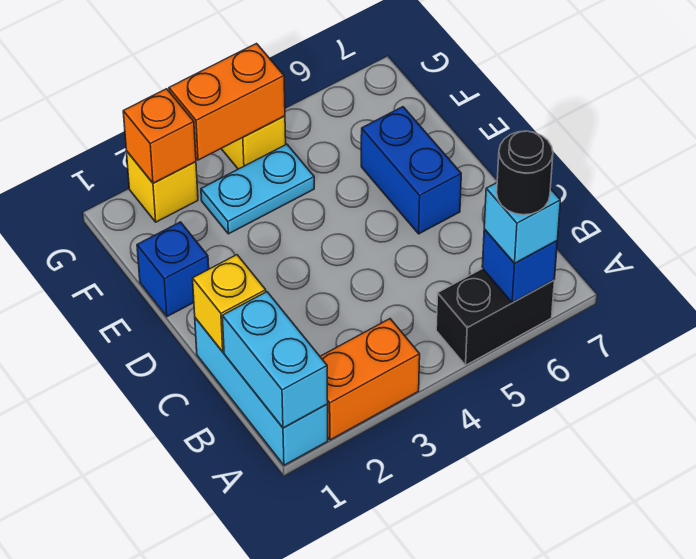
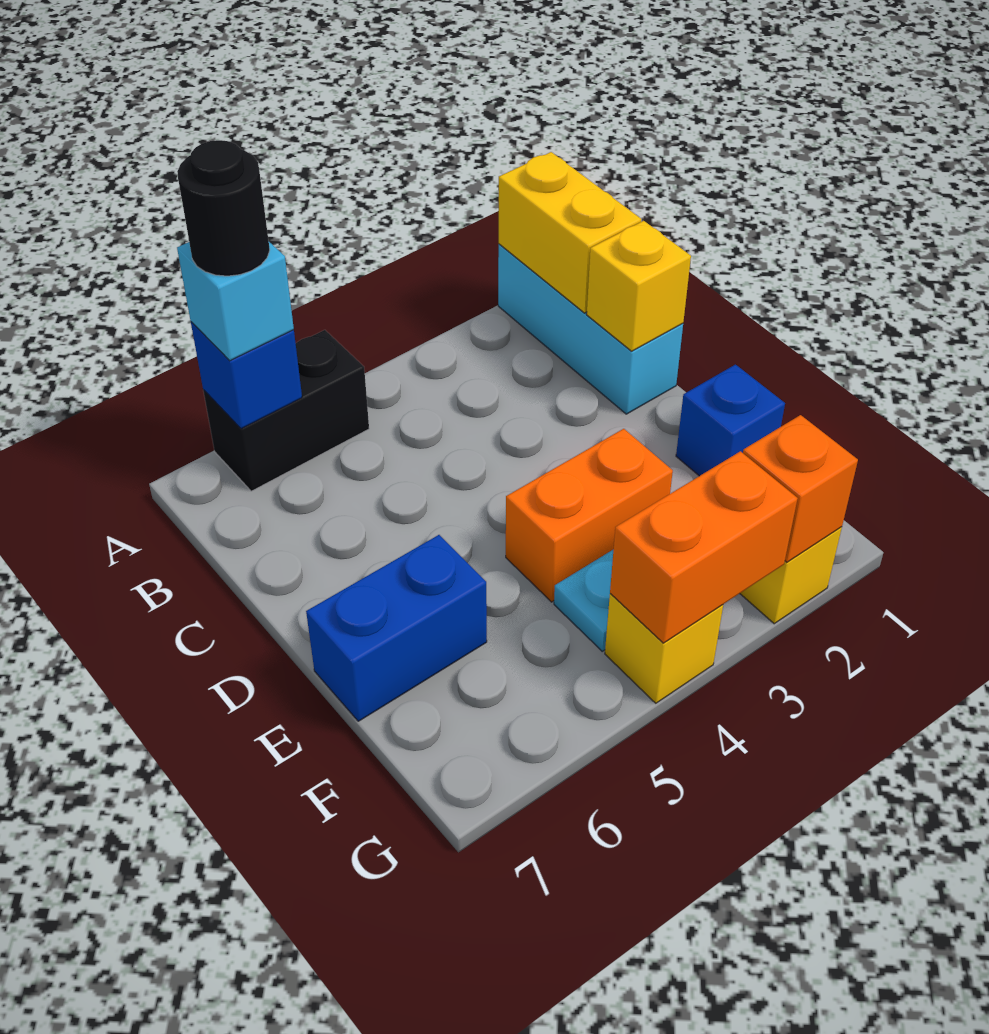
cyan brick A1:B1 level 2 -> yellow brick A1:B1 level 2
orange brick A2:A3 level 1 -> orange brick E3:E4 level 1
blue brick D6:E6 level 1 -> blue brick E6:E7 level 1

